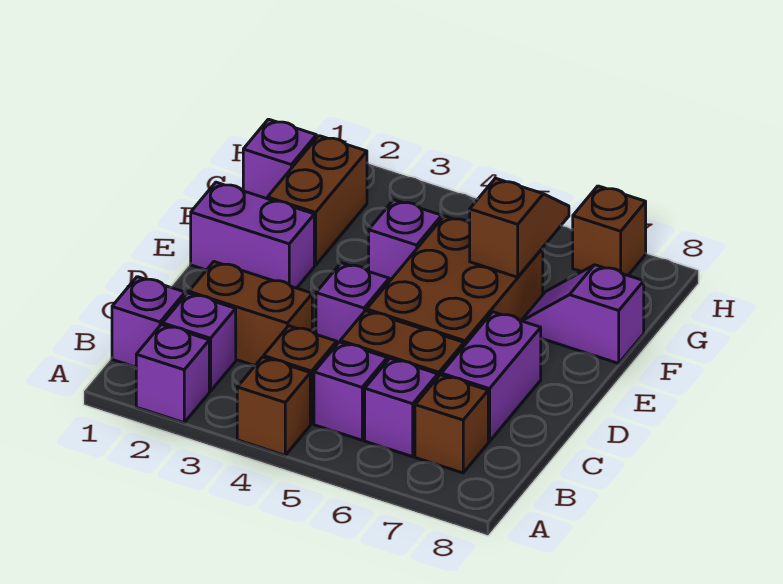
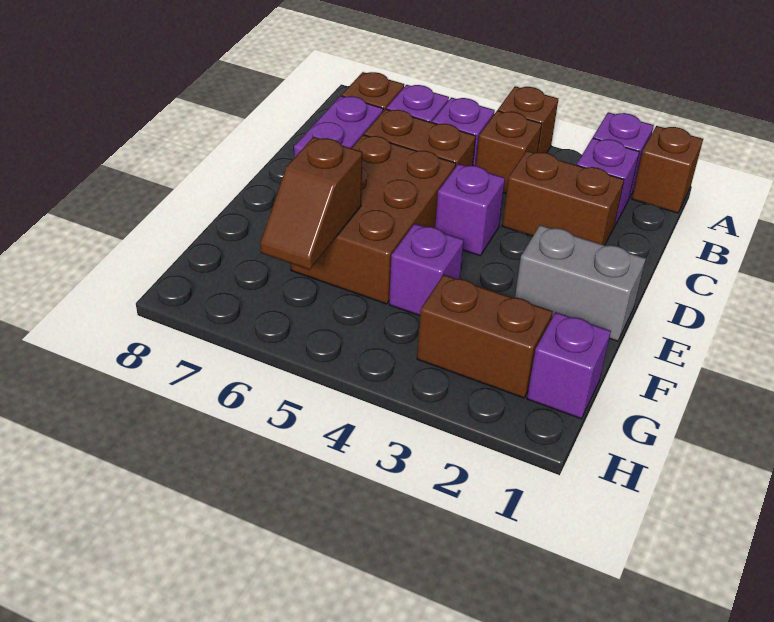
purple brick B1 level 1 -> none
purple brick E1:E2 level 1 -> grey brick E1:E2 level 1
brown brick F2:G2 level 1 -> brown brick G2:G3 level 1
purple slope F7:F8 level 1 top 8 -> none
brown brick H7 level 1 -> brown brick A1 level 1

